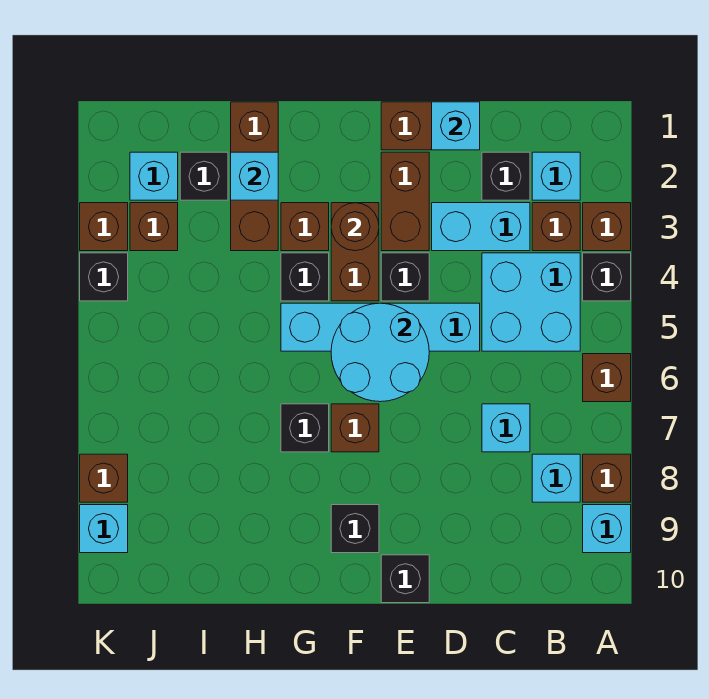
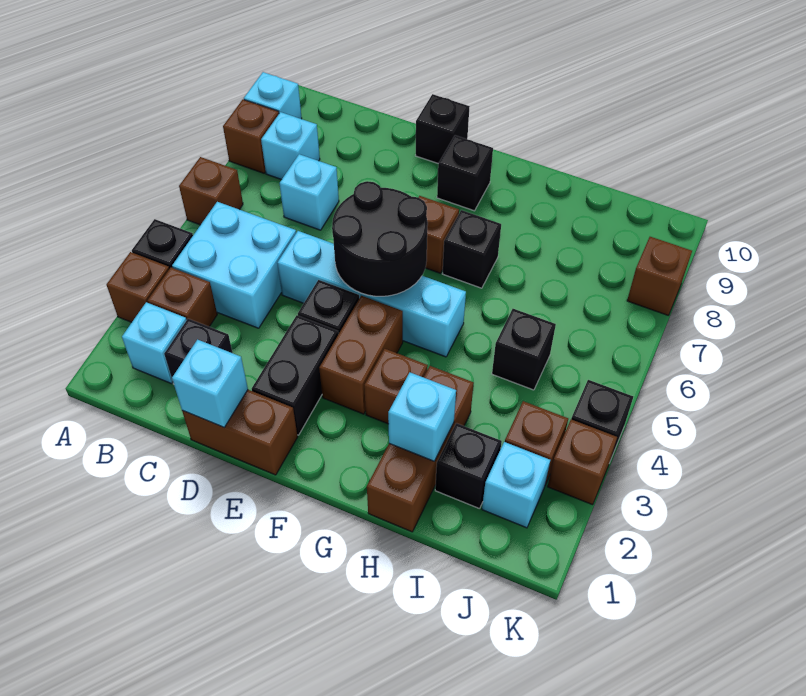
cyan brick C3:D3 level 1 -> none
brown brick E2:E3 level 1 -> black brick E2:E3 level 1
cyan round brick E5:F6 level 2 -> black round brick E5:F6 level 2
brown round brick F3 level 2 -> none
black brick G4 level 1 -> black brick I5 level 1
cyan brick K9 level 1 -> none

